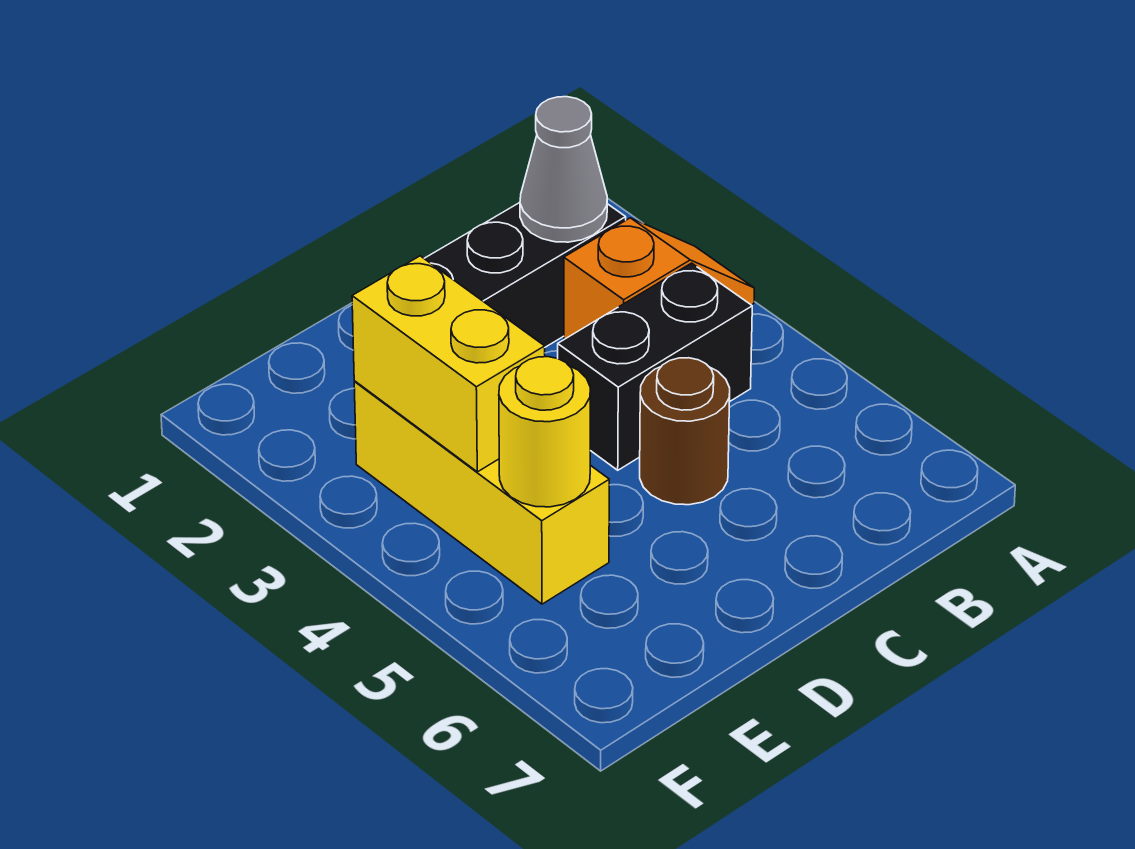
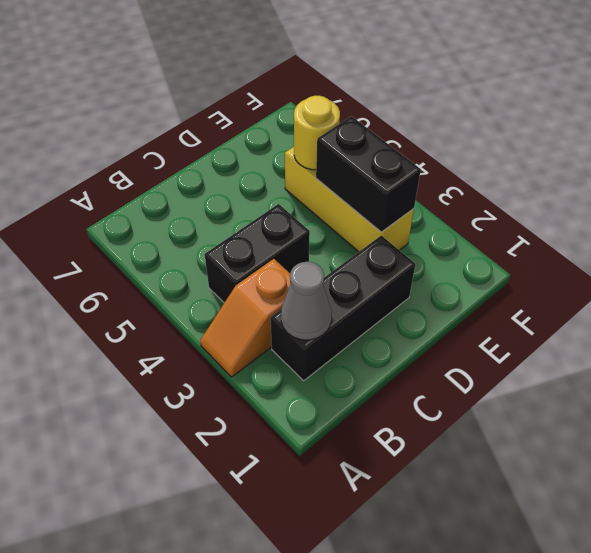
brown round brick C5 level 1 -> none
yellow brick E3:E4 level 2 -> black brick E3:E4 level 2

